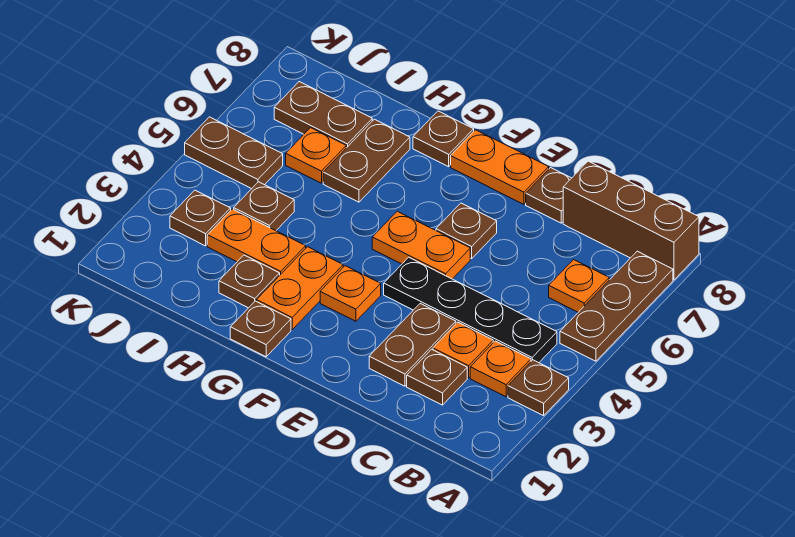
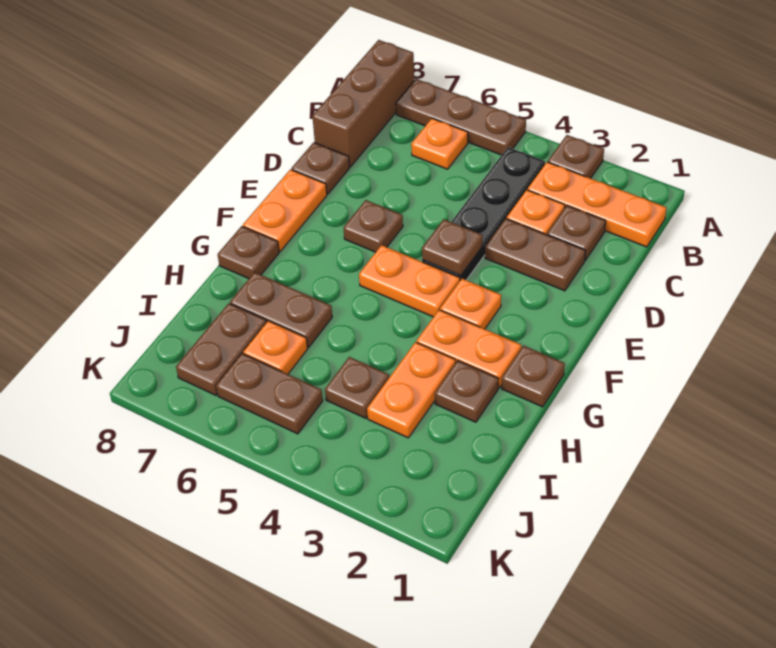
orange plate B3 level 1 -> orange plate B1:B3 level 1
orange plate E5:F5 level 1 -> orange plate F4:F5 level 1
brown plate J3 level 1 -> brown plate E4 level 2
brown plate J5:K5 level 1 -> brown plate J5:J6 level 1

